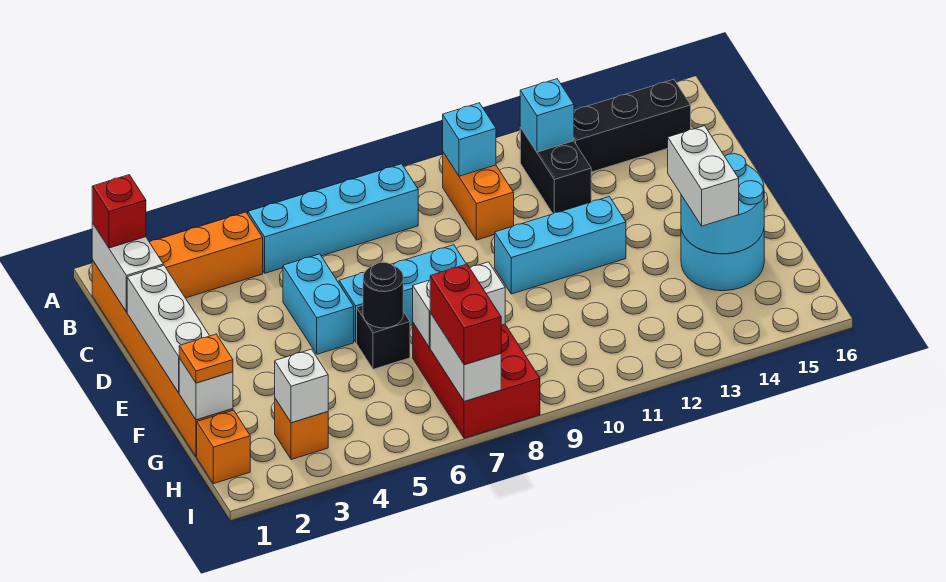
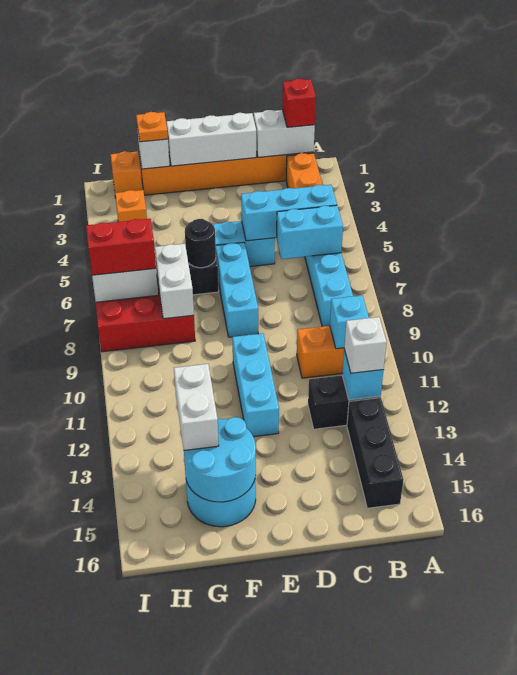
none -> cyan brick B5:D5 level 2
none -> cyan brick B6:C6 level 2
white brick F14:G14 level 3 -> white brick G13:G14 level 3
white brick H3 level 2 -> white brick B12 level 3

